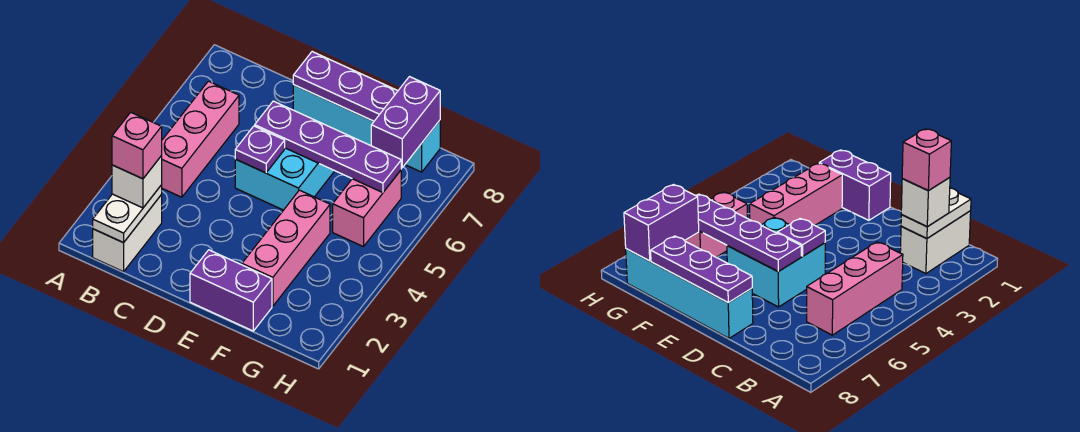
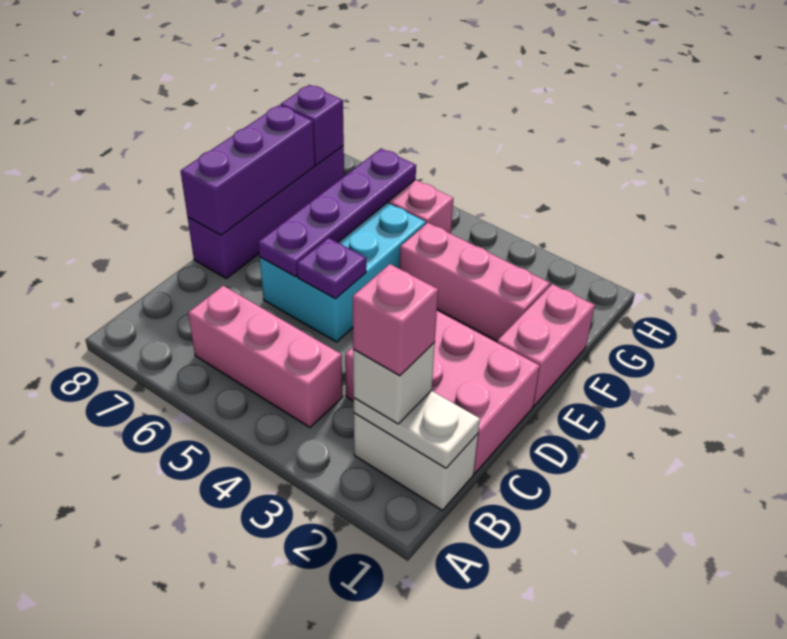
none -> pink brick C1:D3 level 1
cyan brick D5:E6 level 1 -> cyan brick D5:F6 level 1
cyan brick D8:G8 level 1 -> purple brick D8:G8 level 1
purple plate D8:F8 level 2 -> purple brick D8:F8 level 2
purple brick E1:F1 level 1 -> pink brick E1:F1 level 1
purple brick G7:G8 level 2 -> purple brick G8 level 2

